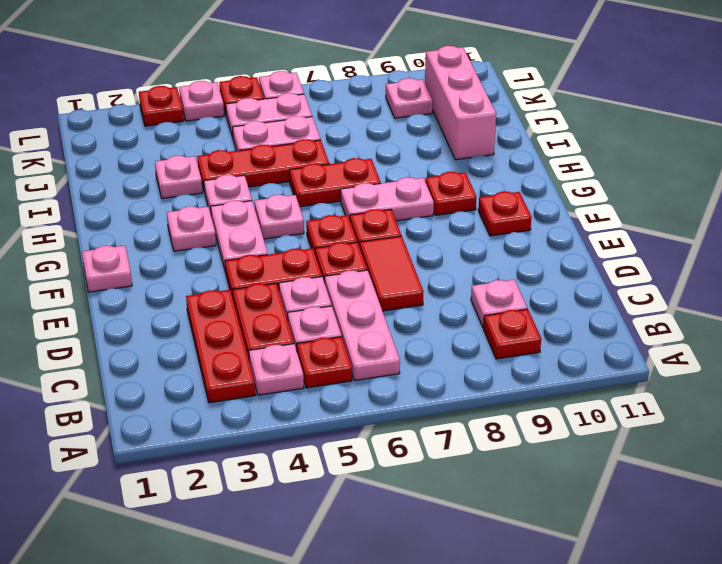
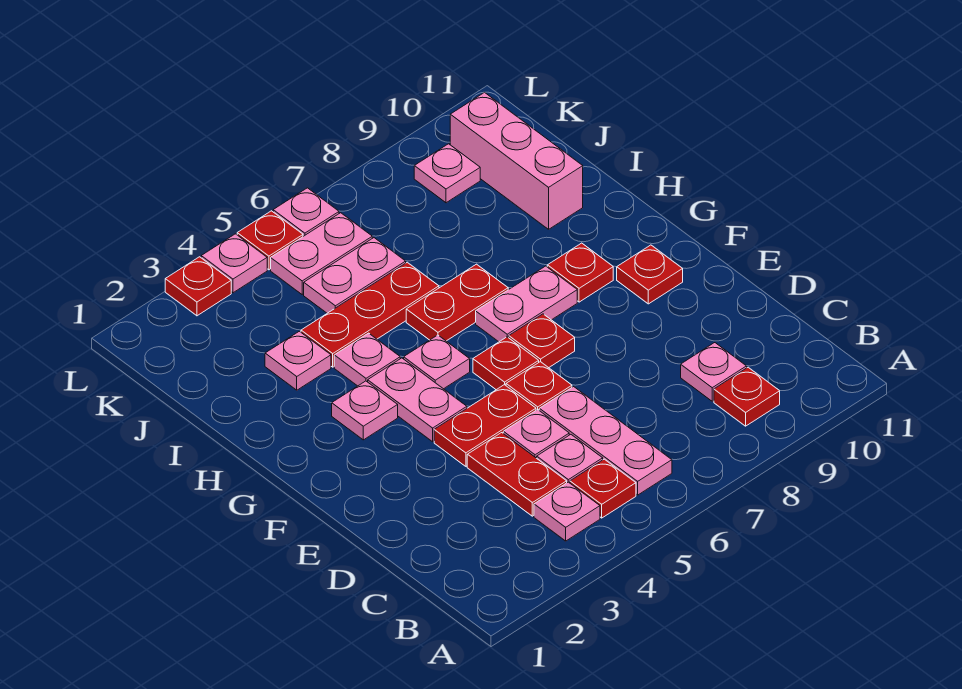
red plate B3:D3 level 1 -> none
red tile D7:E7 level 1 -> none
pink plate F1 level 1 -> none

